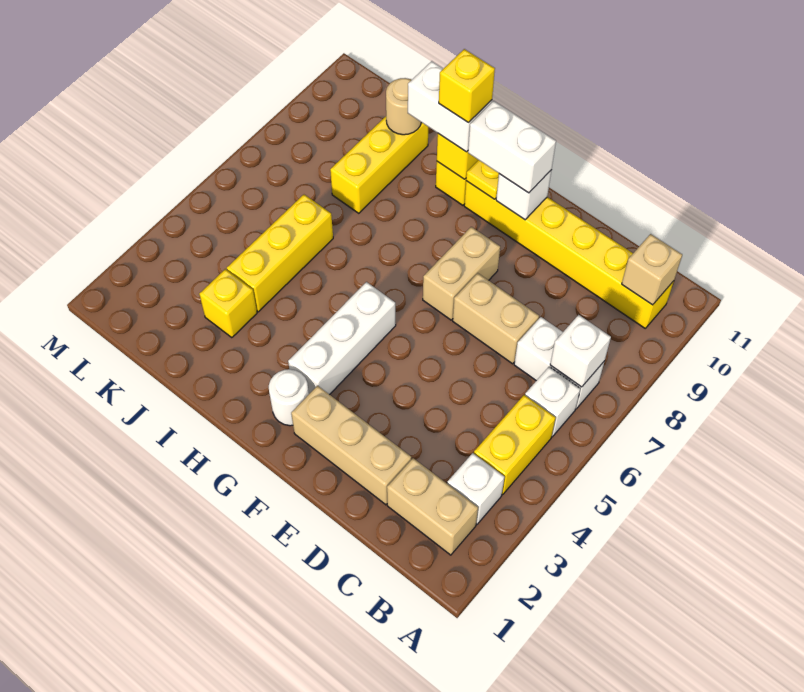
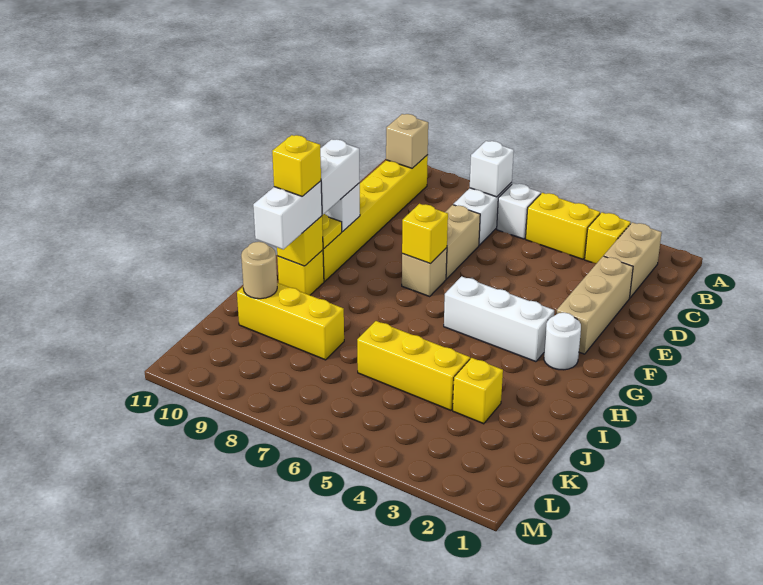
white brick B3 level 1 -> yellow brick B3 level 1
tan brick F7:F8 level 1 -> tan brick F7 level 1
none -> yellow brick F7 level 2

